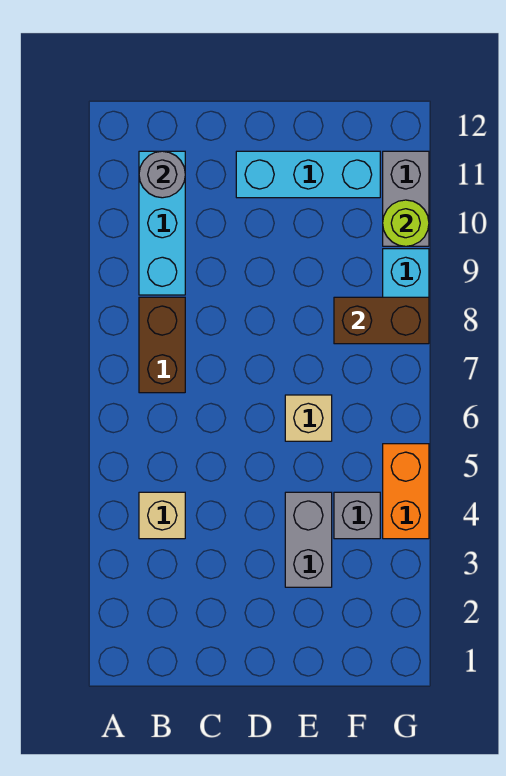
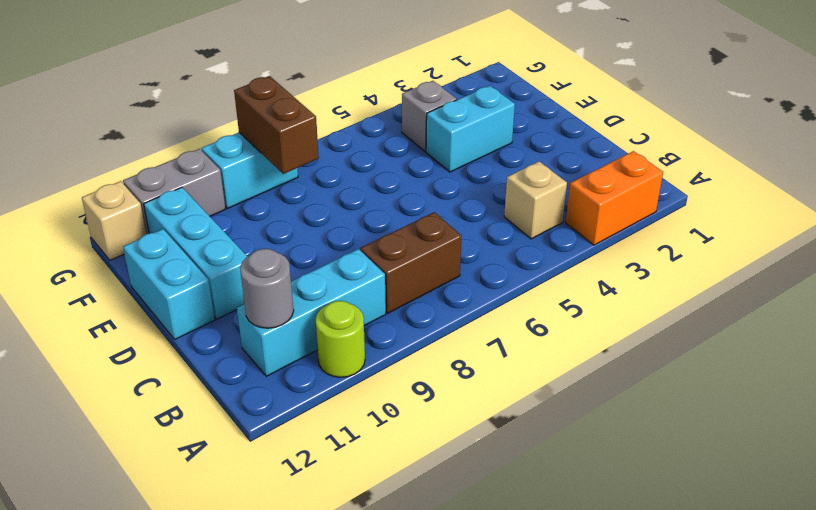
none -> cyan brick D12:E12 level 1
grey brick E3:E4 level 1 -> cyan brick E3:E4 level 1
tan brick E6 level 1 -> tan brick G12 level 1
orange brick G4:G5 level 1 -> orange brick A2:A3 level 1
lime round brick G10 level 2 -> lime round brick A10 level 1

